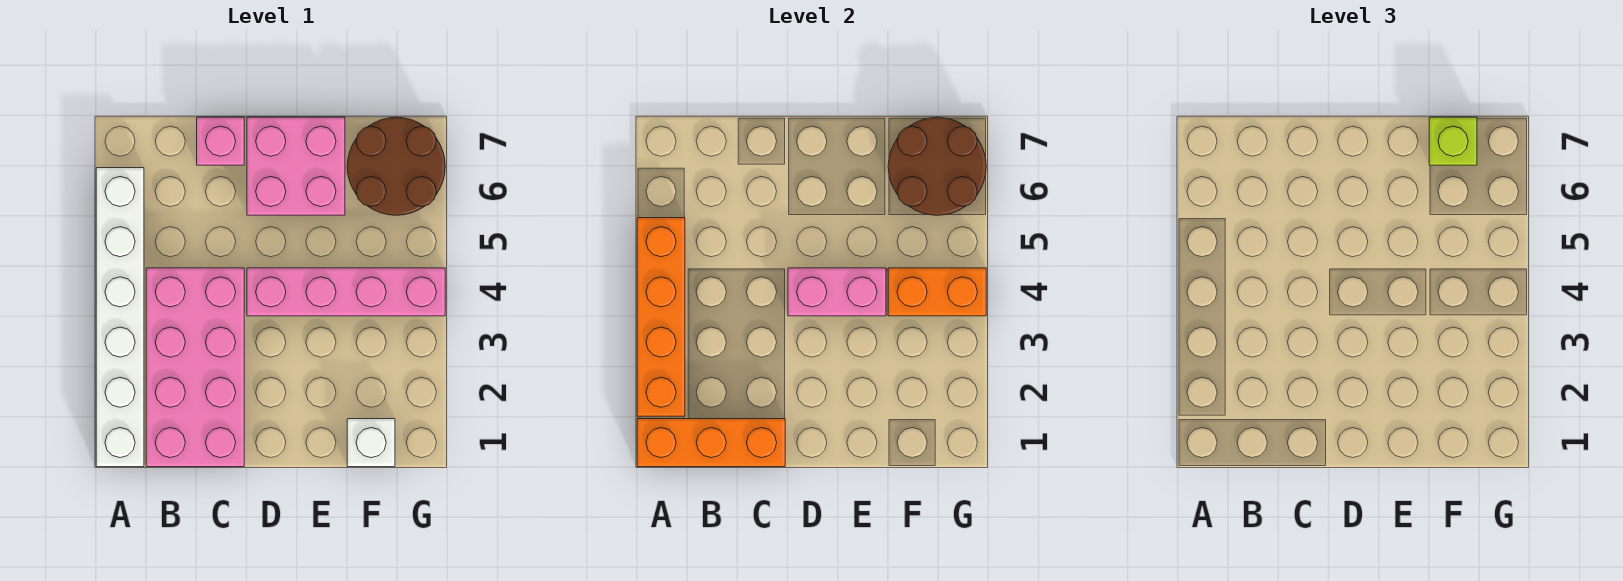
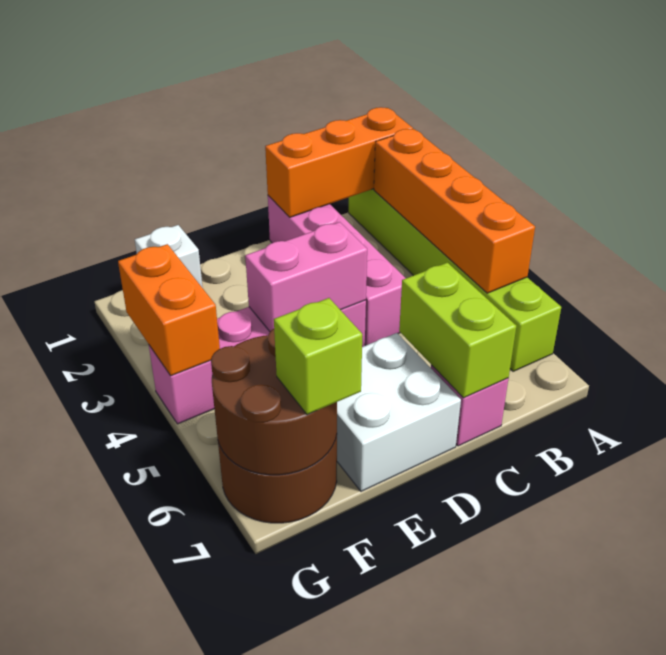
white brick A1:A6 level 1 -> lime brick A1:A6 level 1
pink brick B1:C4 level 1 -> pink brick C1:C4 level 1
none -> lime brick C6:C7 level 2
pink brick D6:E7 level 1 -> white brick D6:E7 level 1
orange brick F4:G4 level 2 -> orange brick G3:G4 level 2

